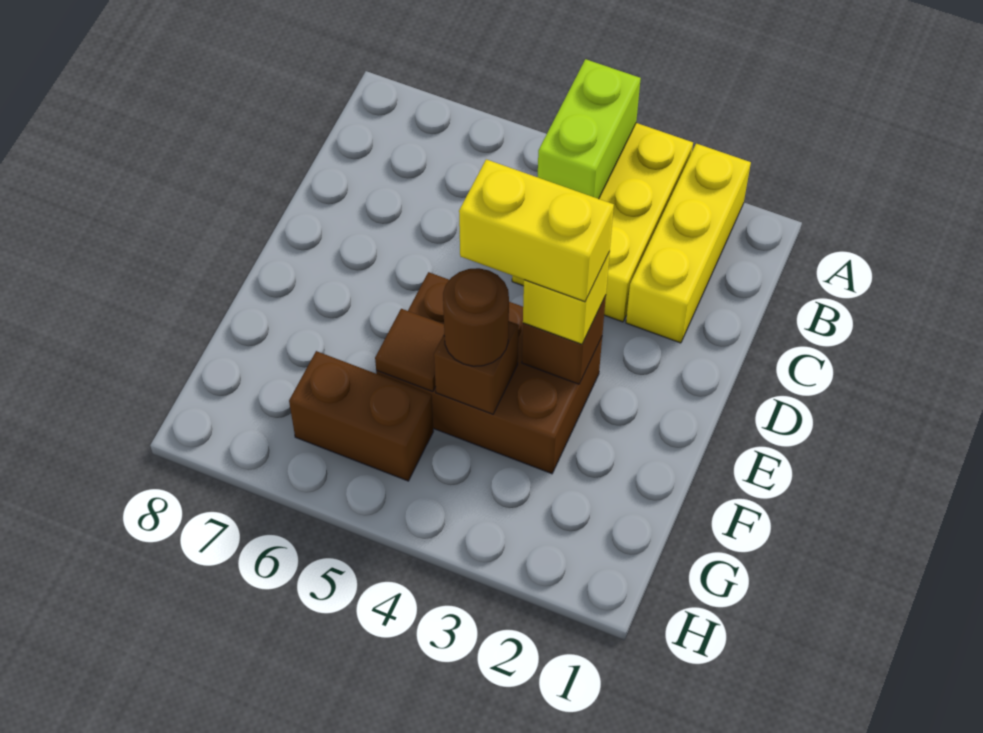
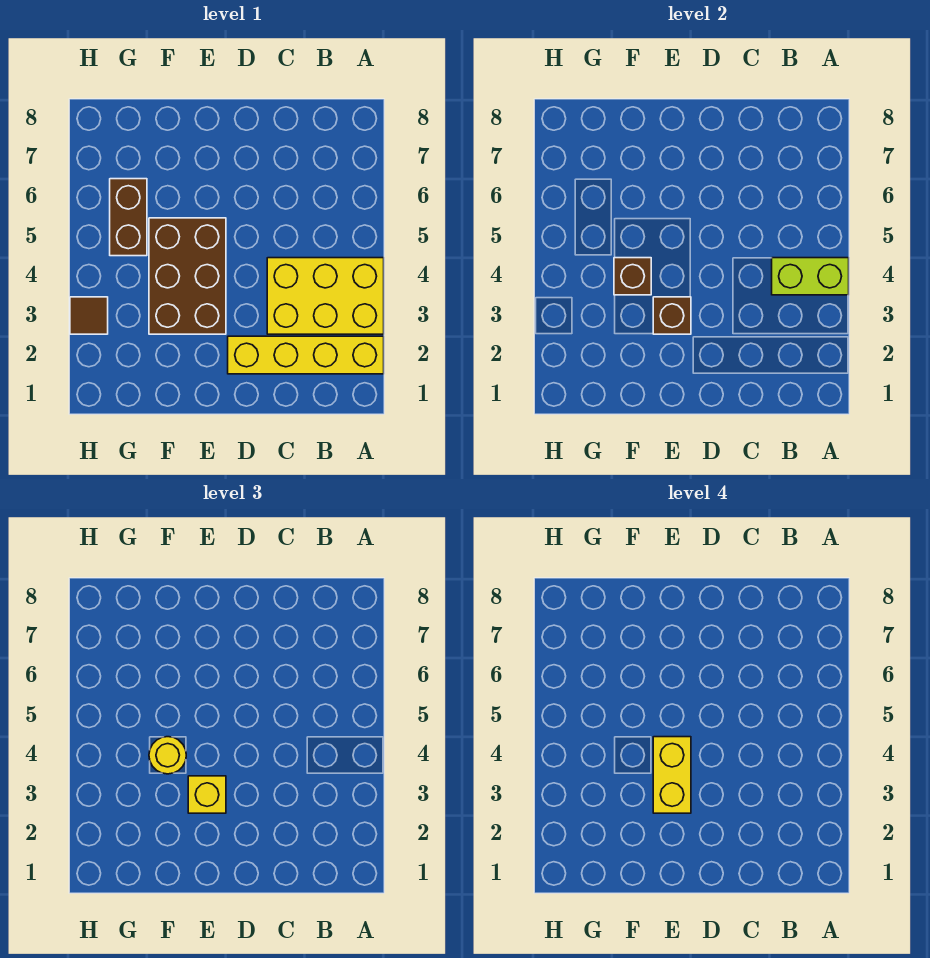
yellow brick A2:C2 level 1 -> yellow brick A2:D2 level 1
brown round brick F4 level 3 -> yellow round brick F4 level 3
brown tile F5 level 2 -> brown tile H3 level 1

